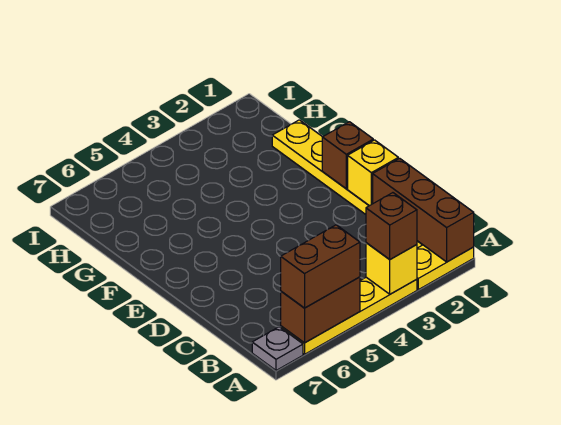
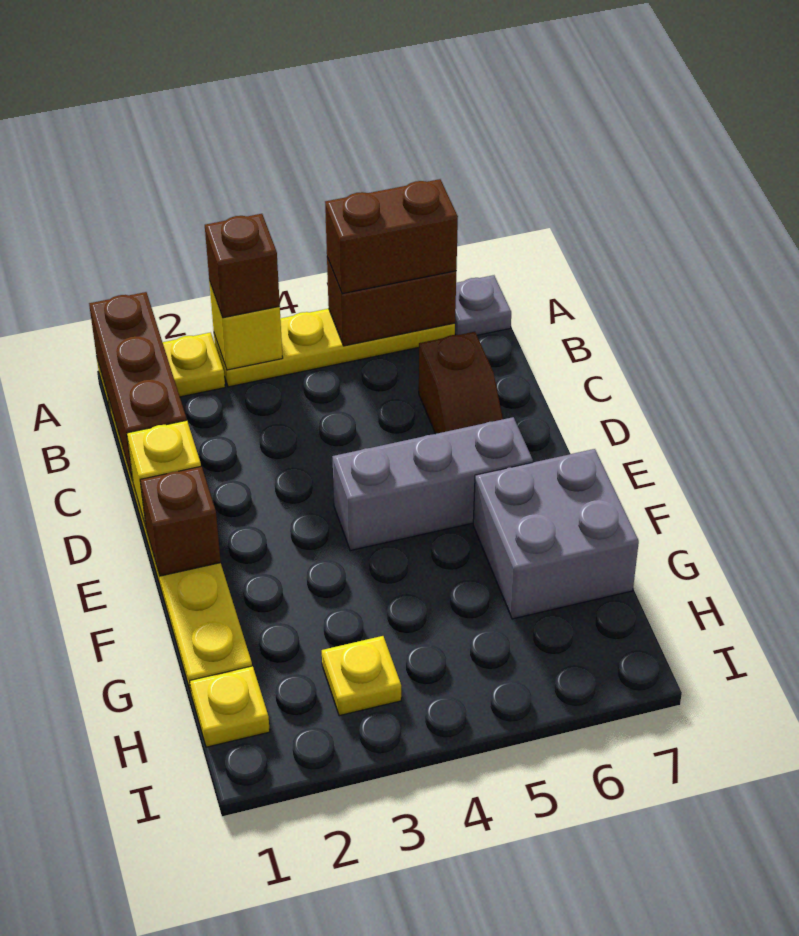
none -> brown slope C6:D6 level 1 top C
none -> grey brick E4:E6 level 1
none -> grey brick F6:G7 level 1
none -> yellow plate H1 level 1
none -> yellow plate H3 level 1

